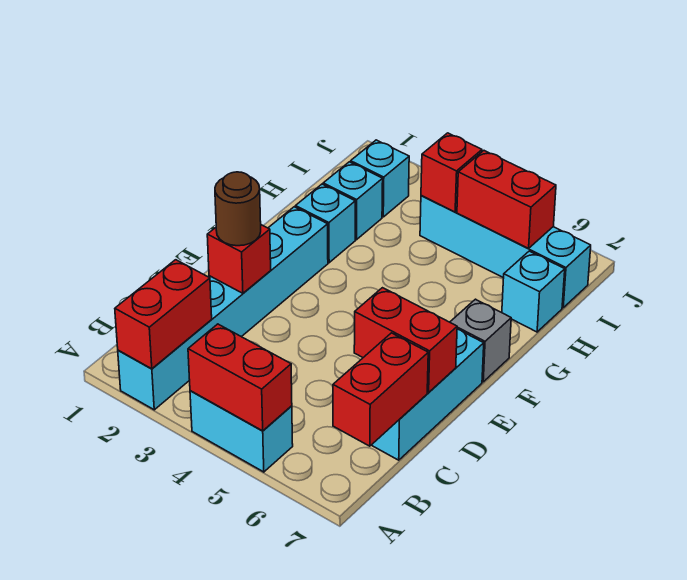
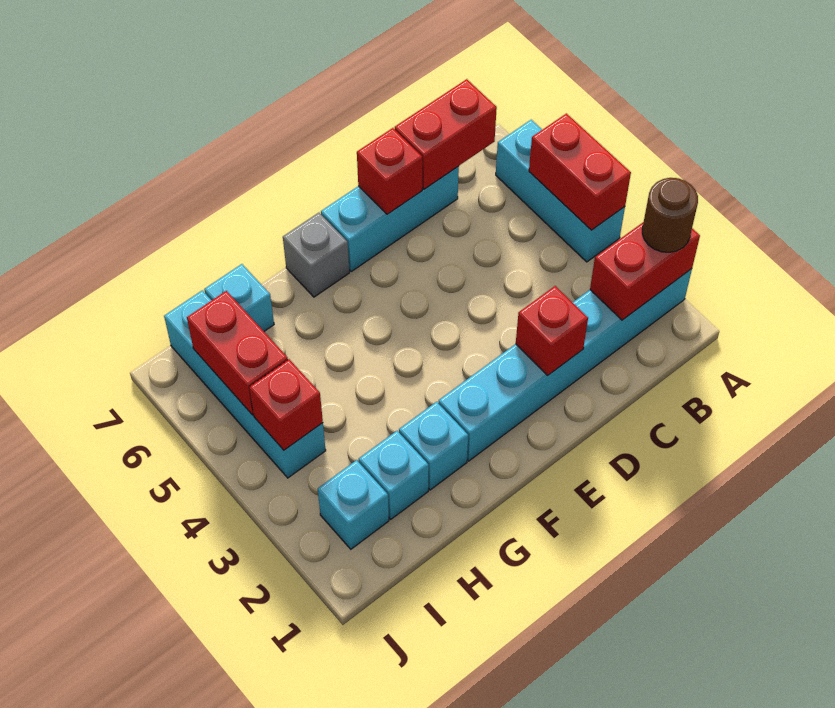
cyan brick A4:A5 level 1 -> cyan brick A4:A6 level 1
brown round brick D2 level 3 -> brown round brick A2 level 3
red brick D6:D7 level 2 -> red brick D7 level 2

